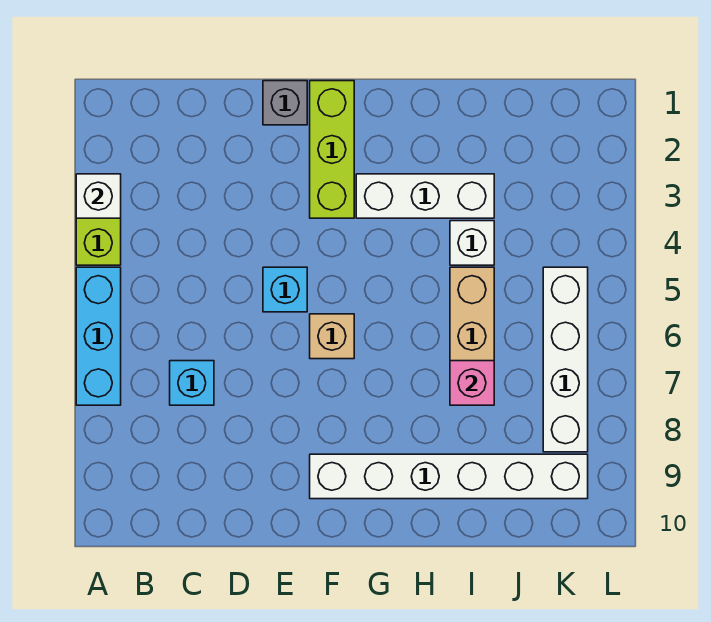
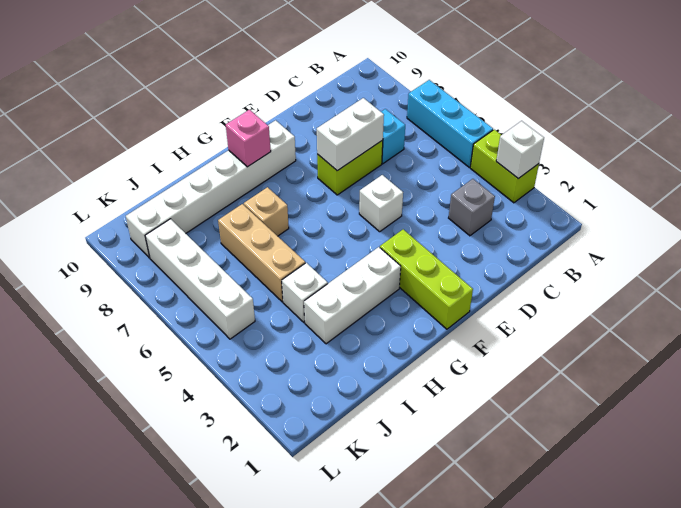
none -> lime brick D7:E7 level 1
none -> white brick D7:E7 level 2
grey brick E1 level 1 -> grey brick C3 level 1
cyan brick E5 level 1 -> white brick E5 level 1
tan brick F6 level 1 -> tan brick H7 level 1
pink brick I7 level 2 -> pink brick G9 level 2

